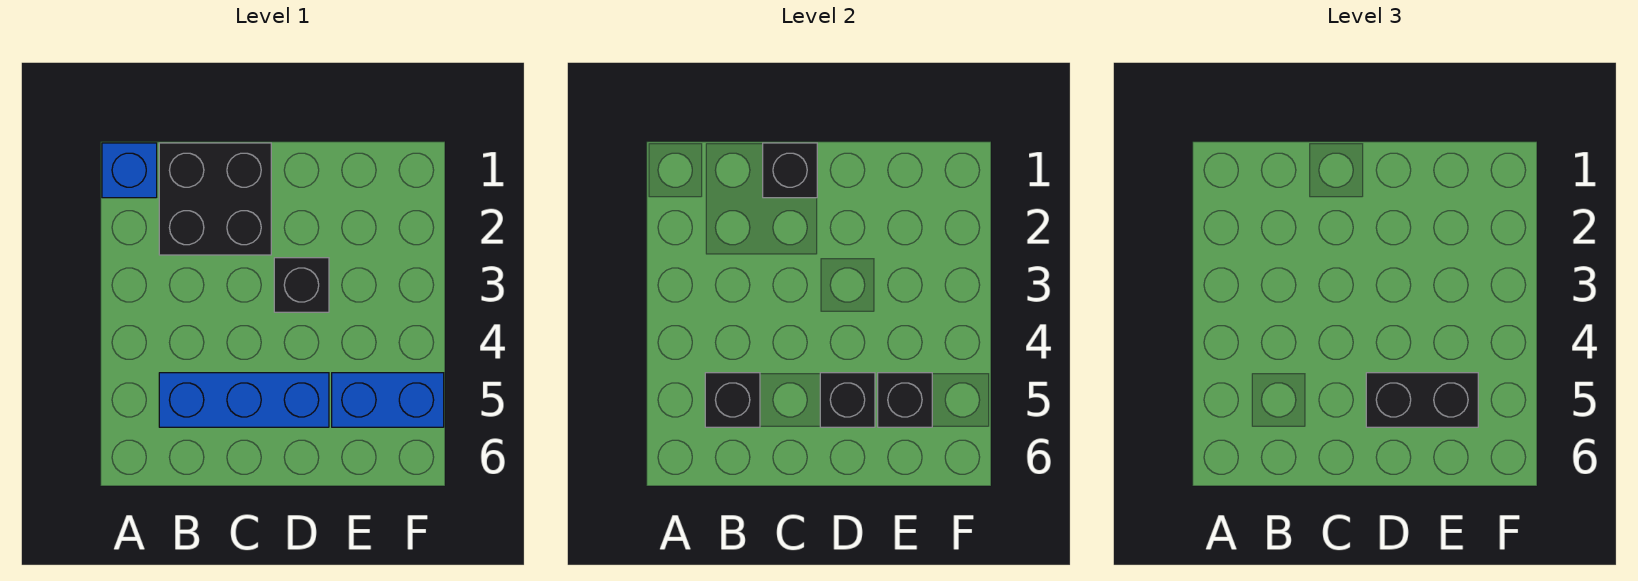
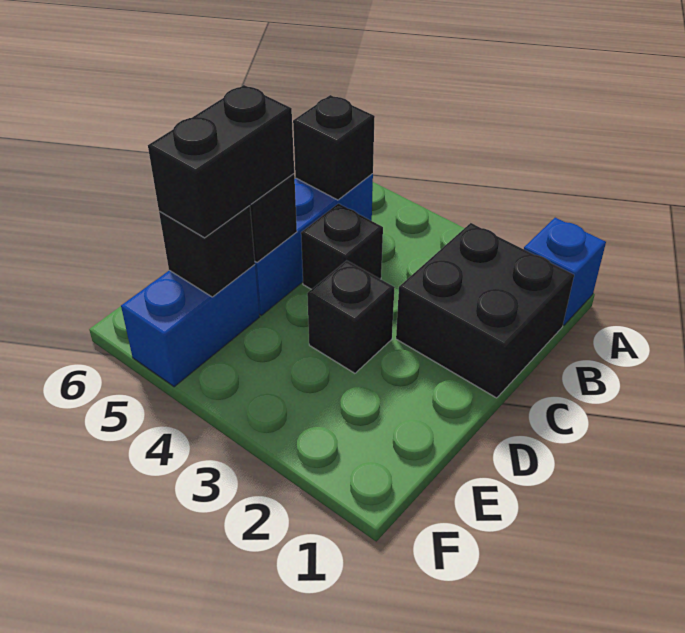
black brick C1 level 2 -> black brick C4 level 1

